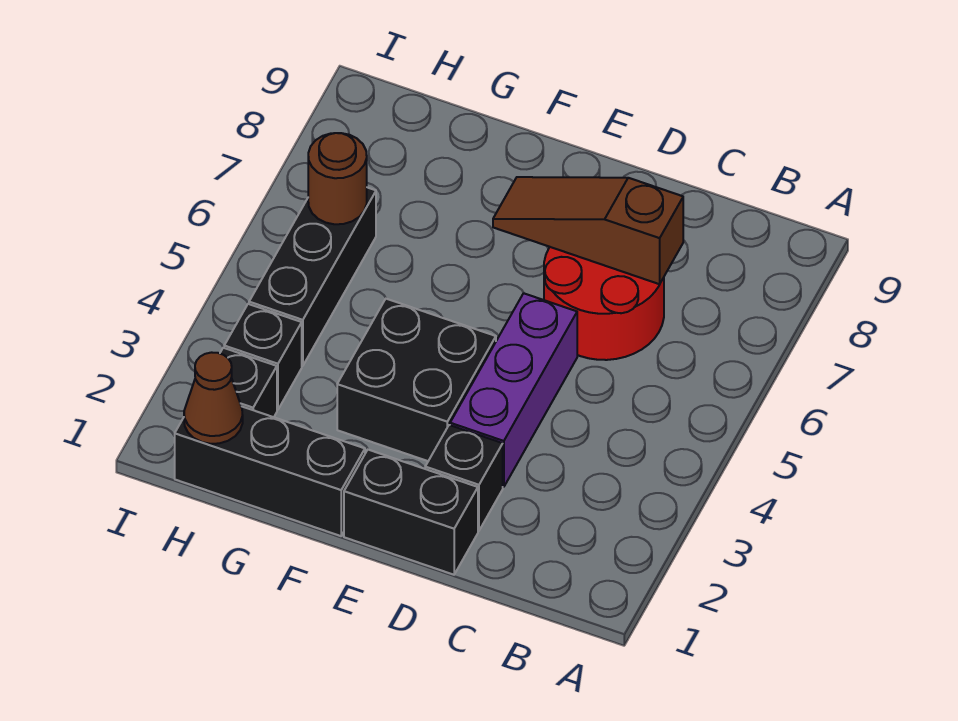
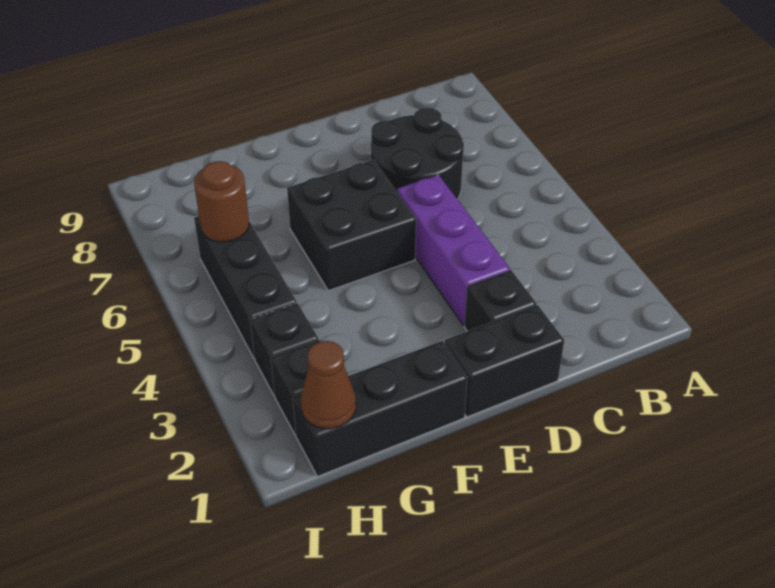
red round brick C6:D7 level 1 -> black round brick C6:D7 level 1
brown slope C7:E7 level 2 top C -> none
black brick E3:F4 level 1 -> black brick E5:F6 level 1

